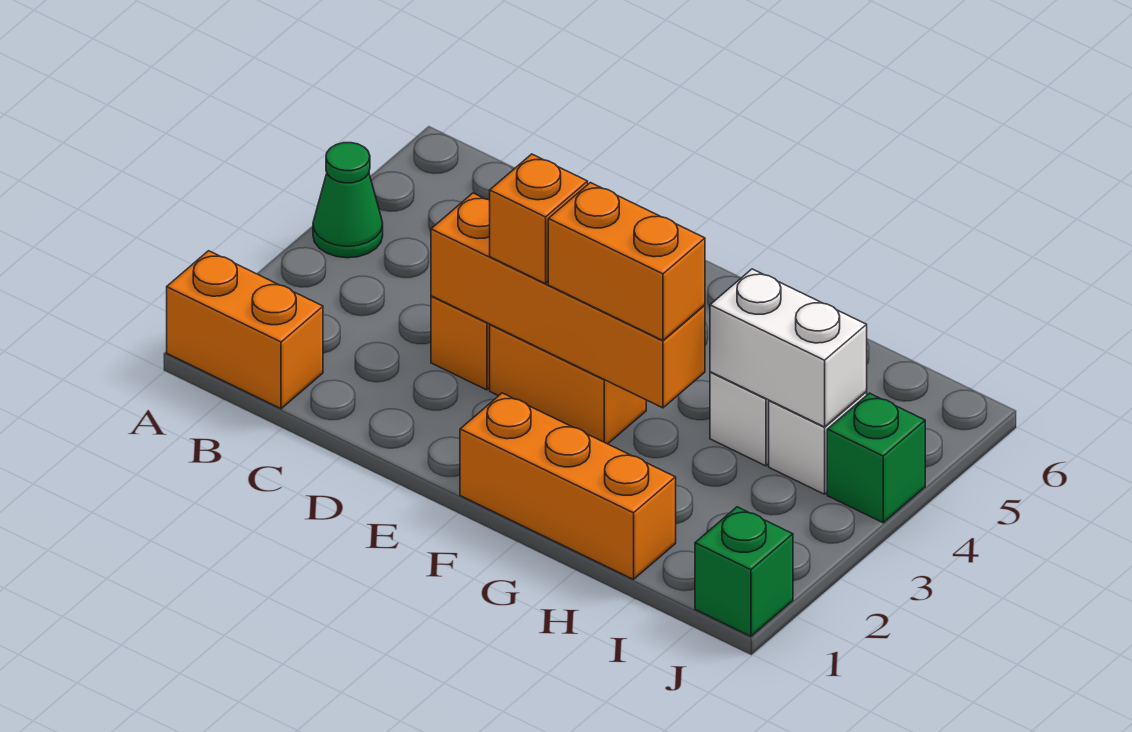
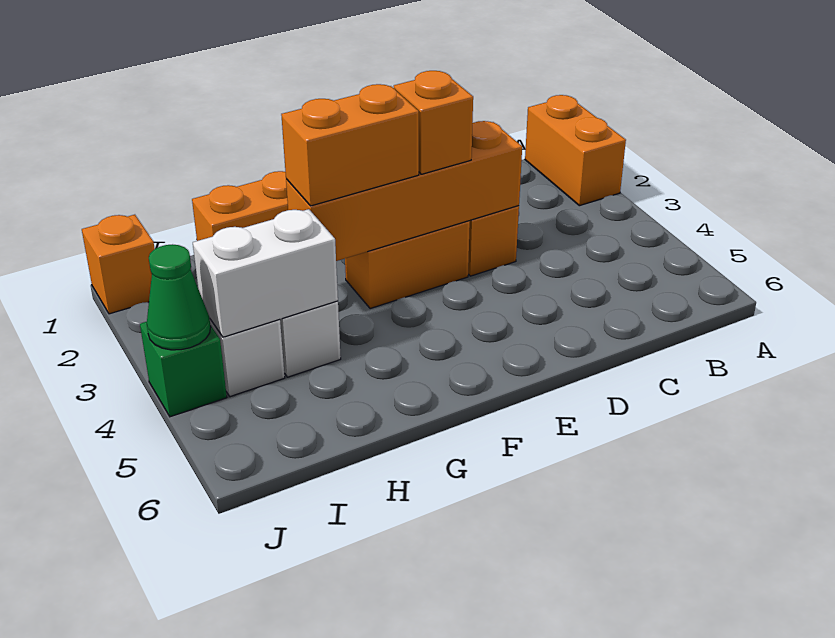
orange brick A1:B1 level 1 -> orange brick A1:A2 level 1
green cone A4 level 1 -> green cone J4 level 2
green brick J1 level 1 -> orange brick J1 level 1

